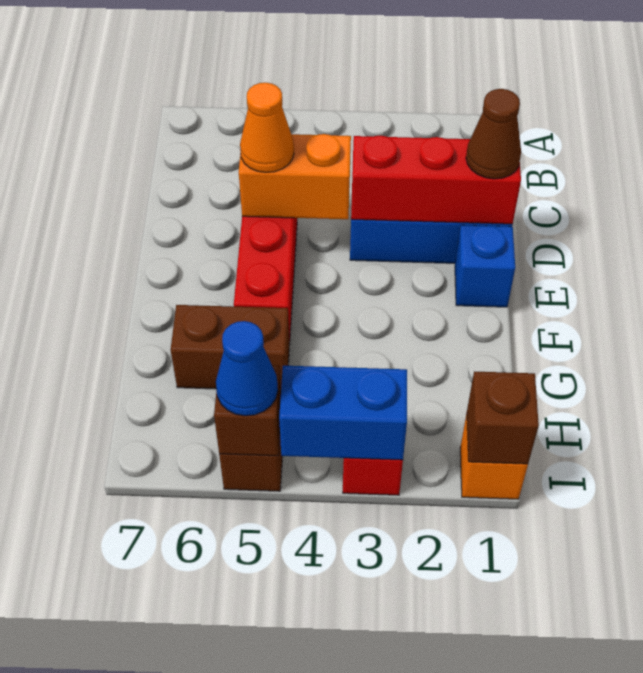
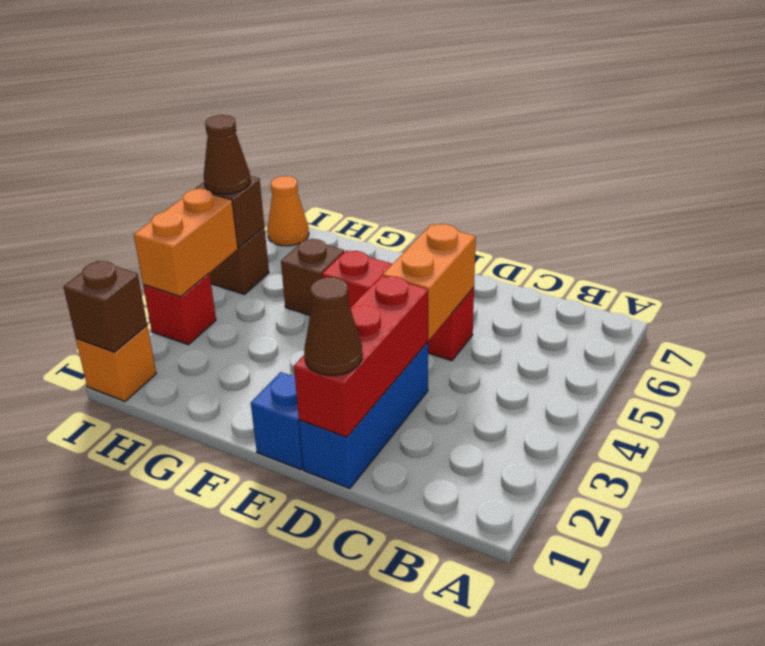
orange cone D5 level 3 -> orange cone I7 level 1
brown brick G5:G6 level 1 -> brown brick G5 level 1
blue brick I3:I4 level 2 -> orange brick I3:I4 level 2
blue cone I5 level 3 -> brown cone I5 level 3

